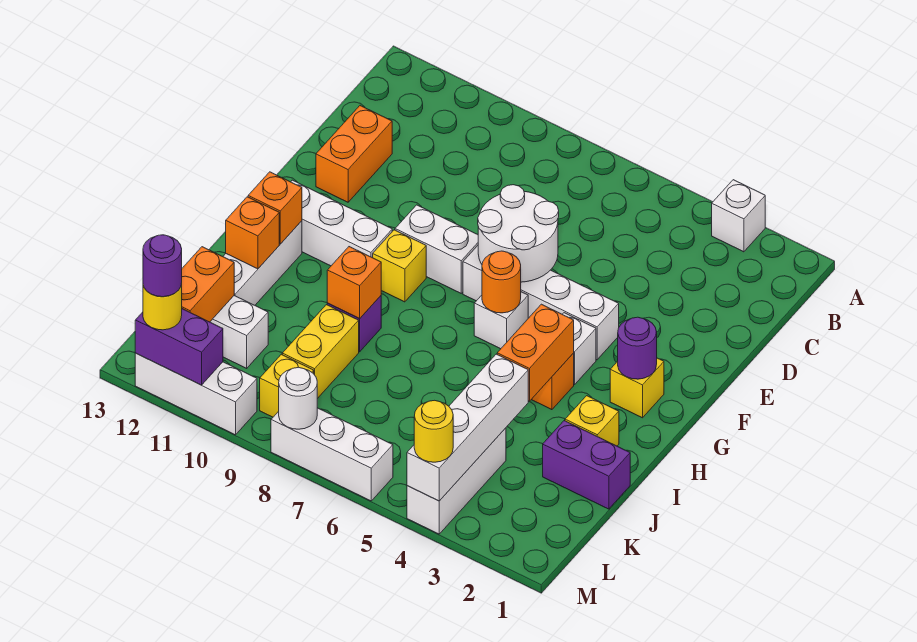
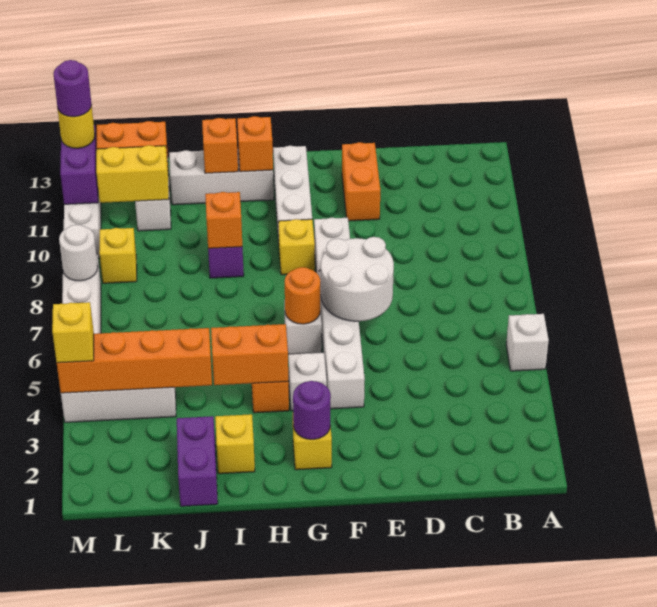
white brick A3 level 1 -> white brick A5 level 1
orange brick D12:E12 level 1 -> orange brick E11:E12 level 1
white brick J4:M4 level 2 -> orange brick J4:M4 level 2
yellow brick J9:K9 level 1 -> yellow brick K11:L11 level 2
yellow round brick M4 level 3 -> yellow brick M4 level 3

